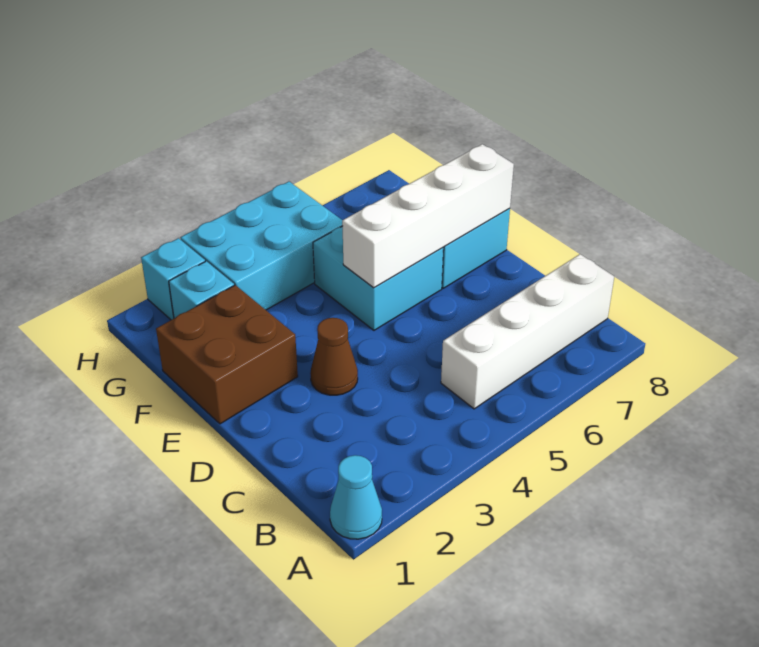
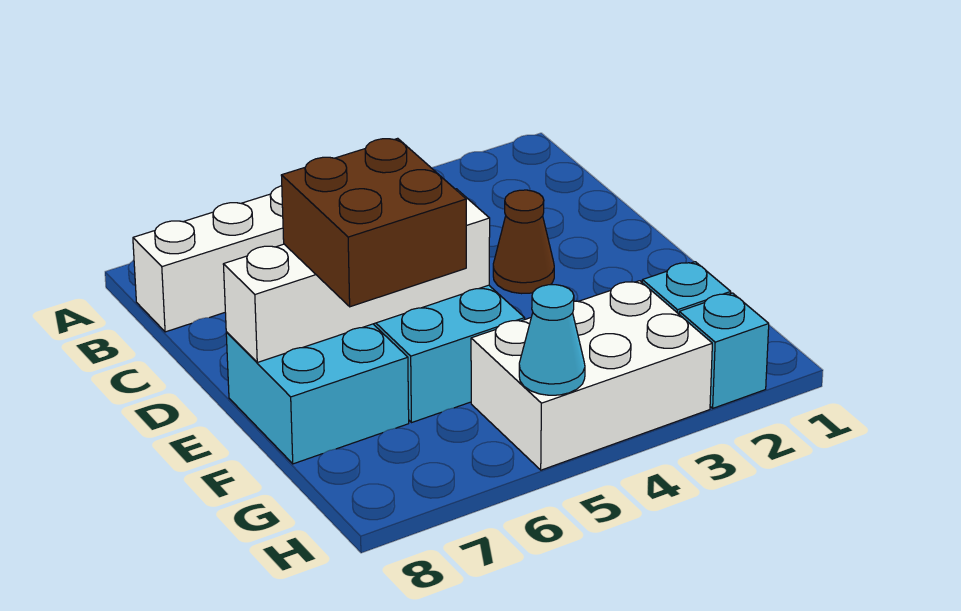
cyan cone A1 level 1 -> cyan cone H5 level 2
brown brick E1:F2 level 1 -> brown brick E6:F7 level 3
cyan brick G3:H5 level 1 -> white brick G3:H5 level 1

